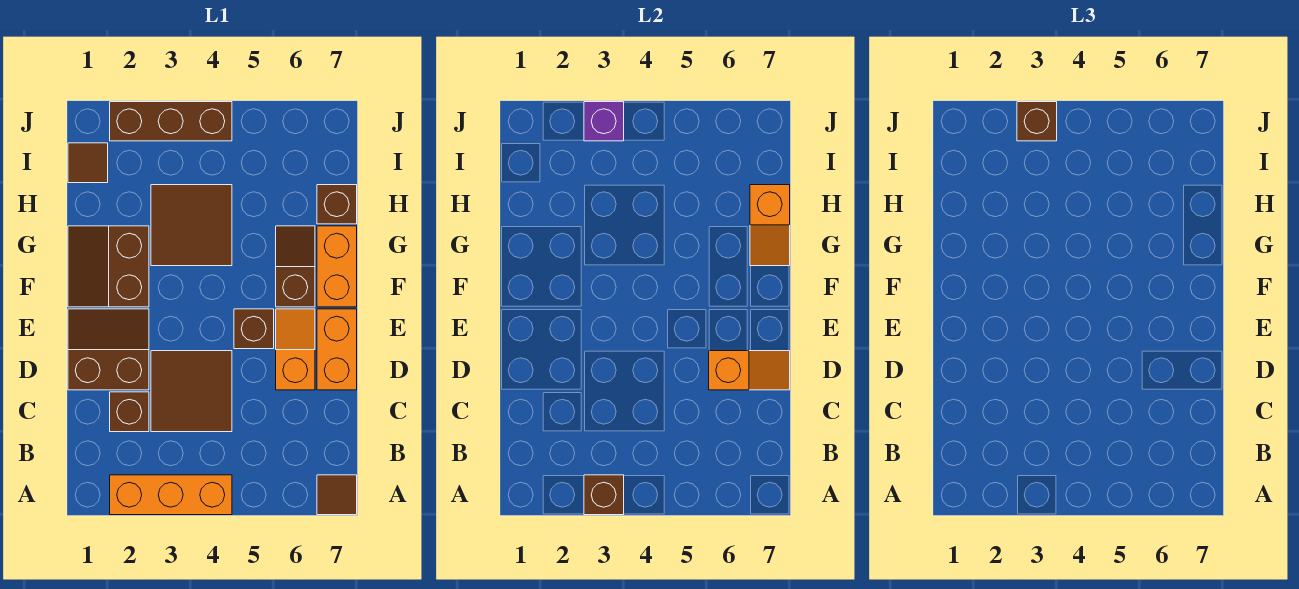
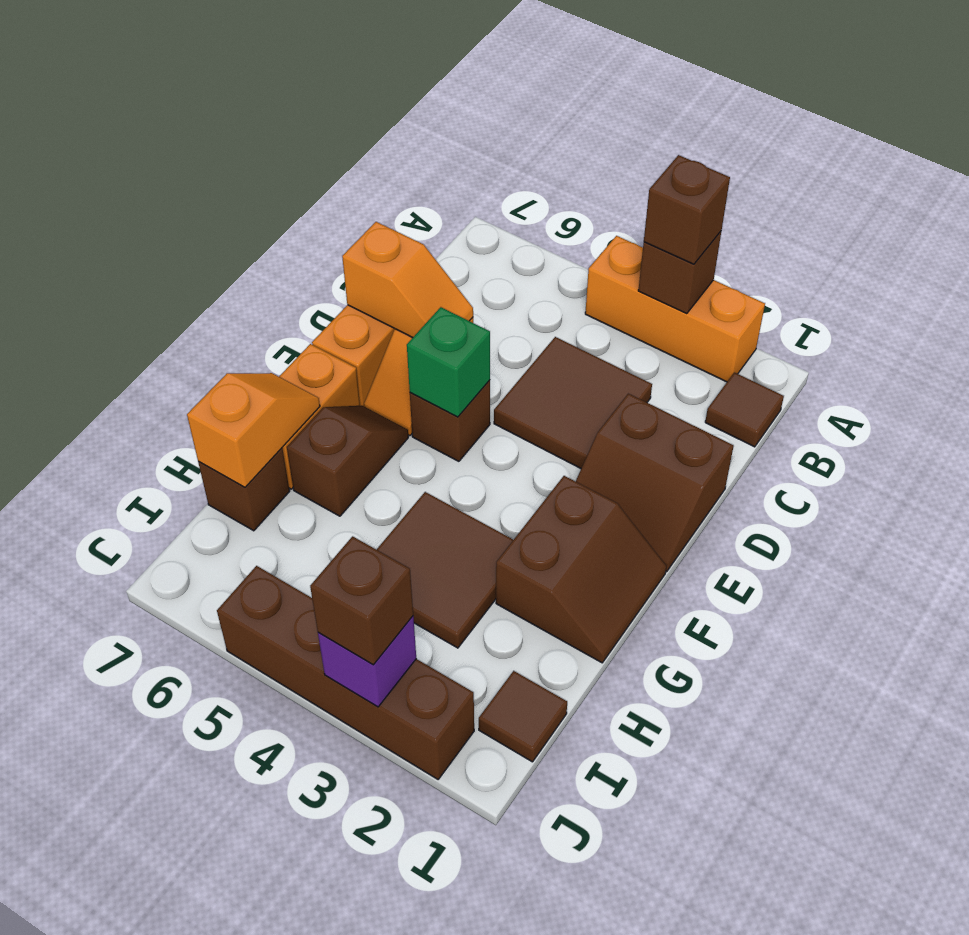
brown tile A7 level 1 -> brown tile B1 level 1
brown brick C2 level 1 -> brown brick A3 level 3
orange slope D6:D7 level 2 top 6 -> orange slope D6:D7 level 2 top 7
none -> green brick E5 level 2
brown slope F6:G6 level 1 top F -> brown slope F6:G6 level 1 top G
brown brick J2:J4 level 1 -> brown brick J2:J5 level 1

